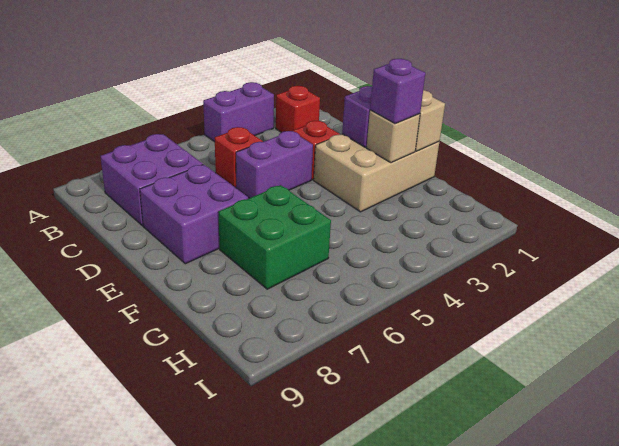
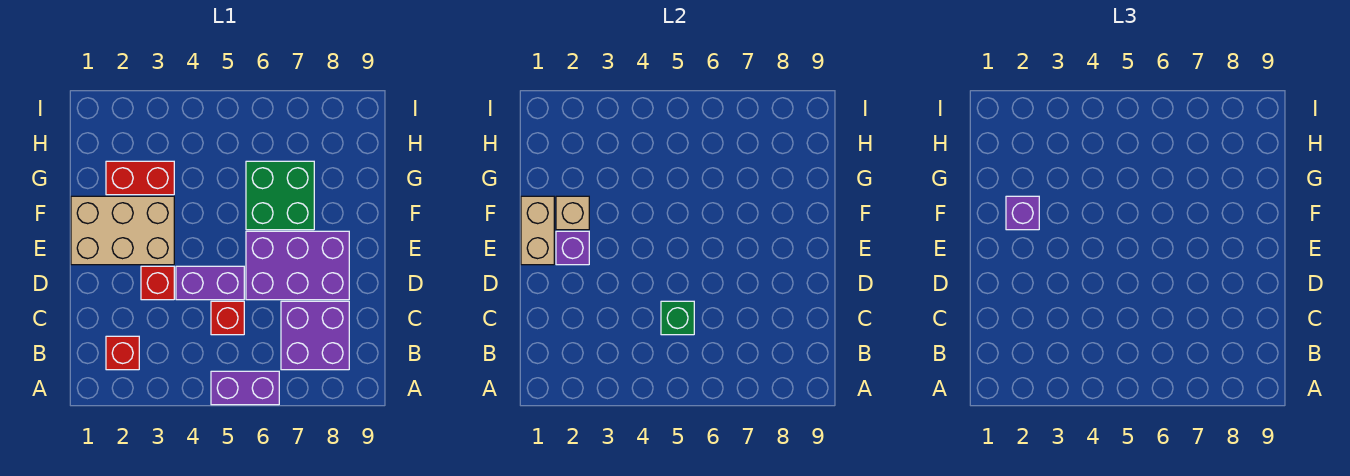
purple brick A3:A4 level 1 -> purple brick A5:A6 level 1
none -> green brick C5 level 2
purple brick D7:E8 level 1 -> purple brick D6:E8 level 1
none -> red brick G2:G3 level 1

